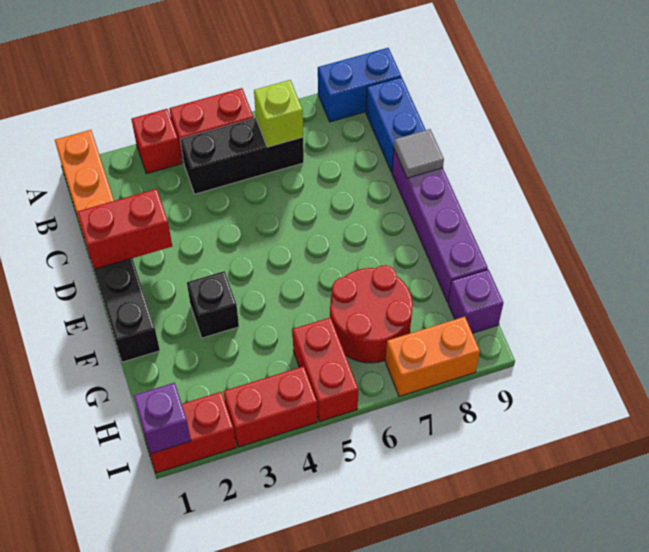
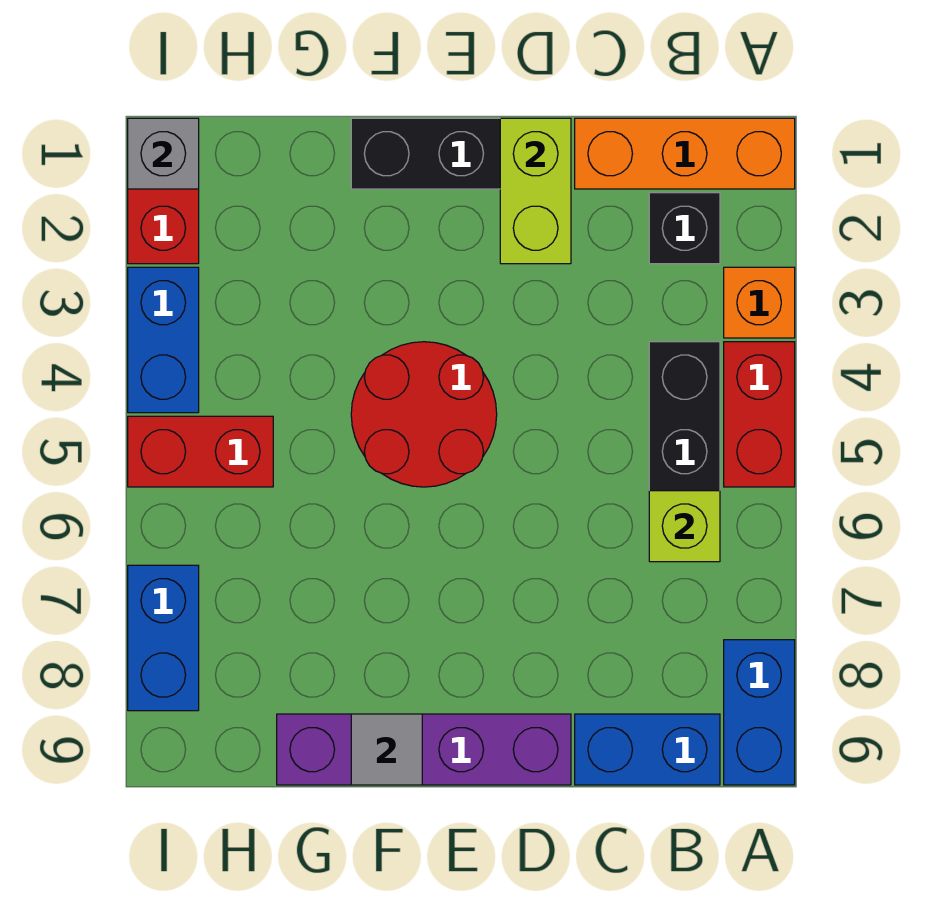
red brick A3 level 1 -> orange brick A3 level 1
red brick D1:D2 level 2 -> lime brick D1:D2 level 2
grey tile D9 level 2 -> grey tile F9 level 2
black brick F3 level 1 -> black brick B2 level 1
red round brick G6:H7 level 1 -> red round brick E4:F5 level 1
purple brick H9 level 1 -> none
purple brick I1 level 2 -> grey brick I1 level 2
red brick I3:I4 level 1 -> blue brick I3:I4 level 1
orange brick I7:I8 level 1 -> blue brick I7:I8 level 1

